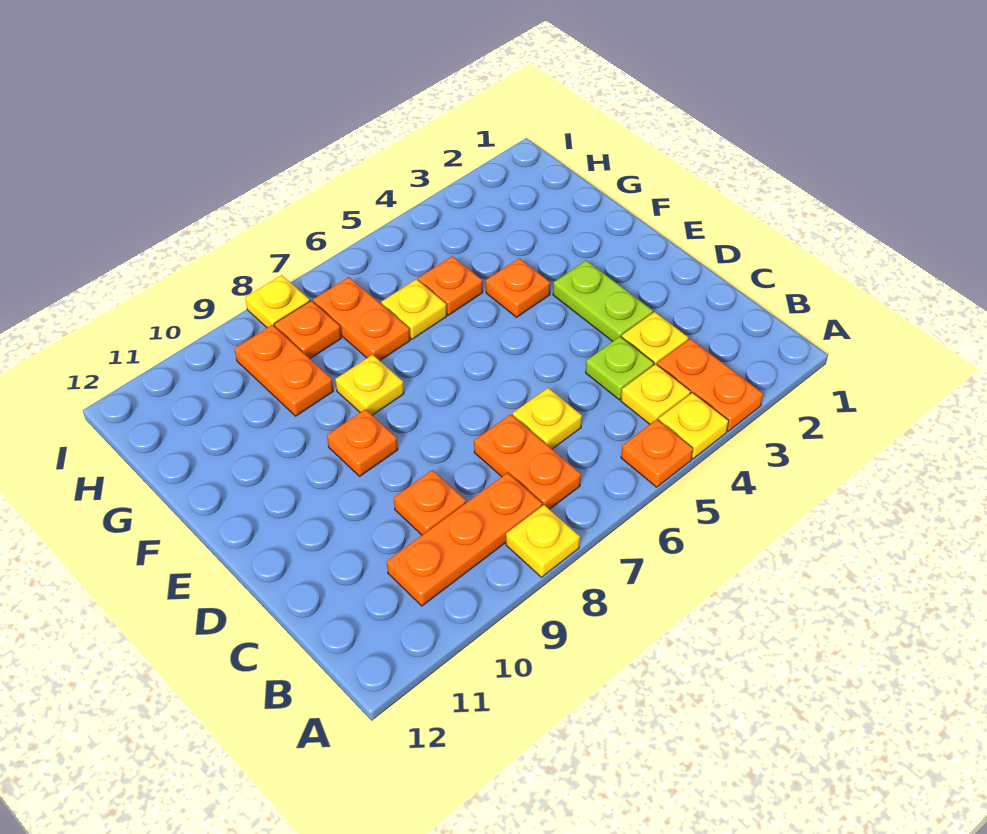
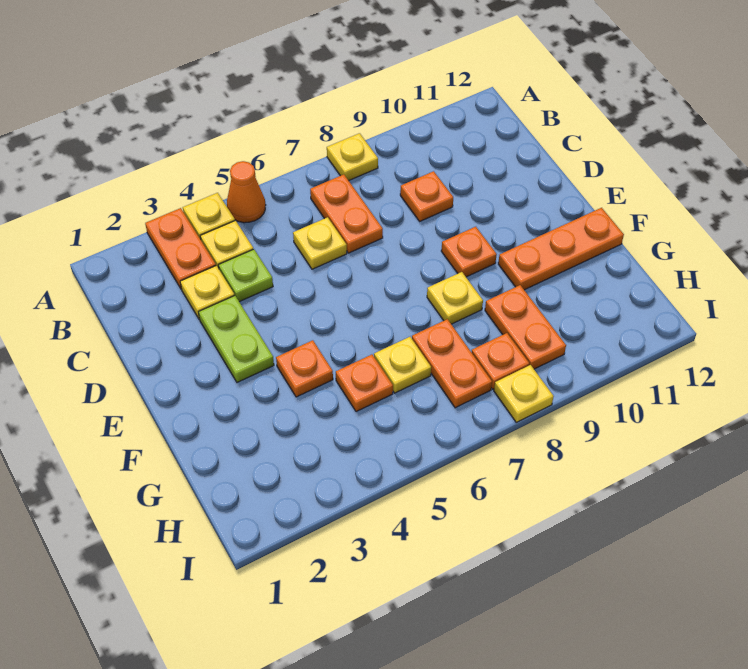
orange plate A5 level 1 -> orange cone A5 level 1
orange plate B8:B10 level 1 -> orange plate F10:F12 level 1

